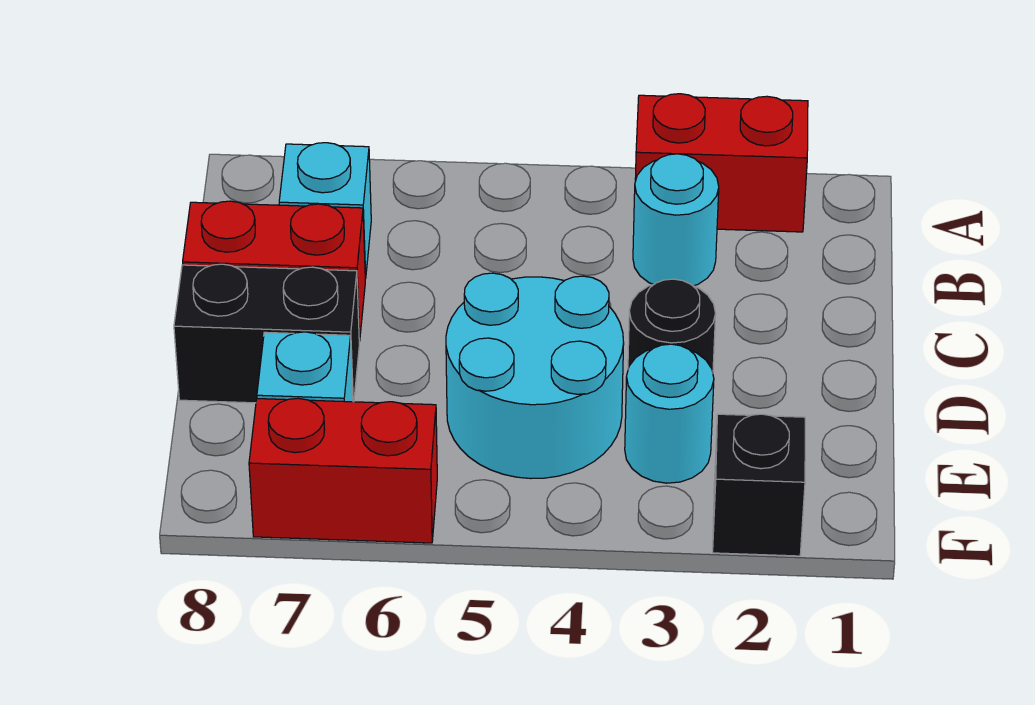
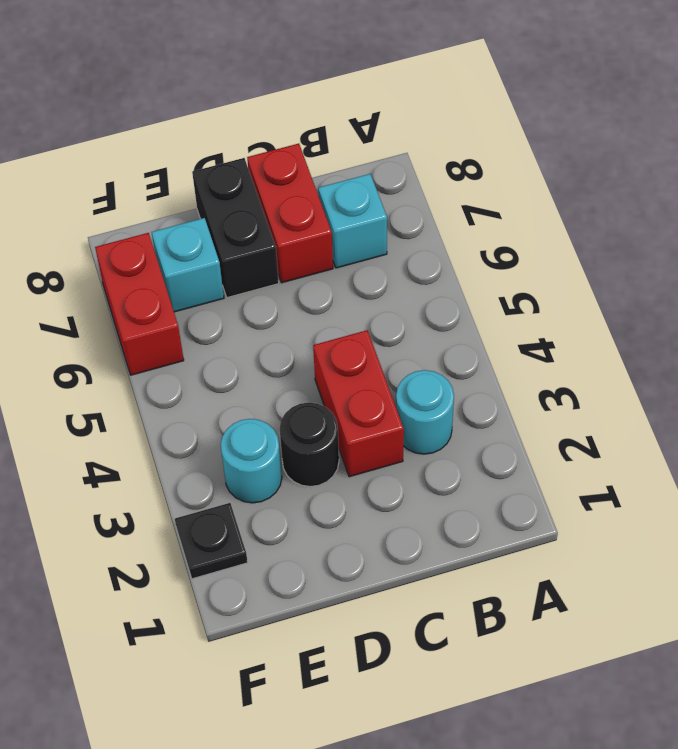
red brick A2:A3 level 1 -> red brick C3:C4 level 1
cyan round brick D4:E5 level 1 -> none
black brick F2 level 1 -> black plate F2 level 1

